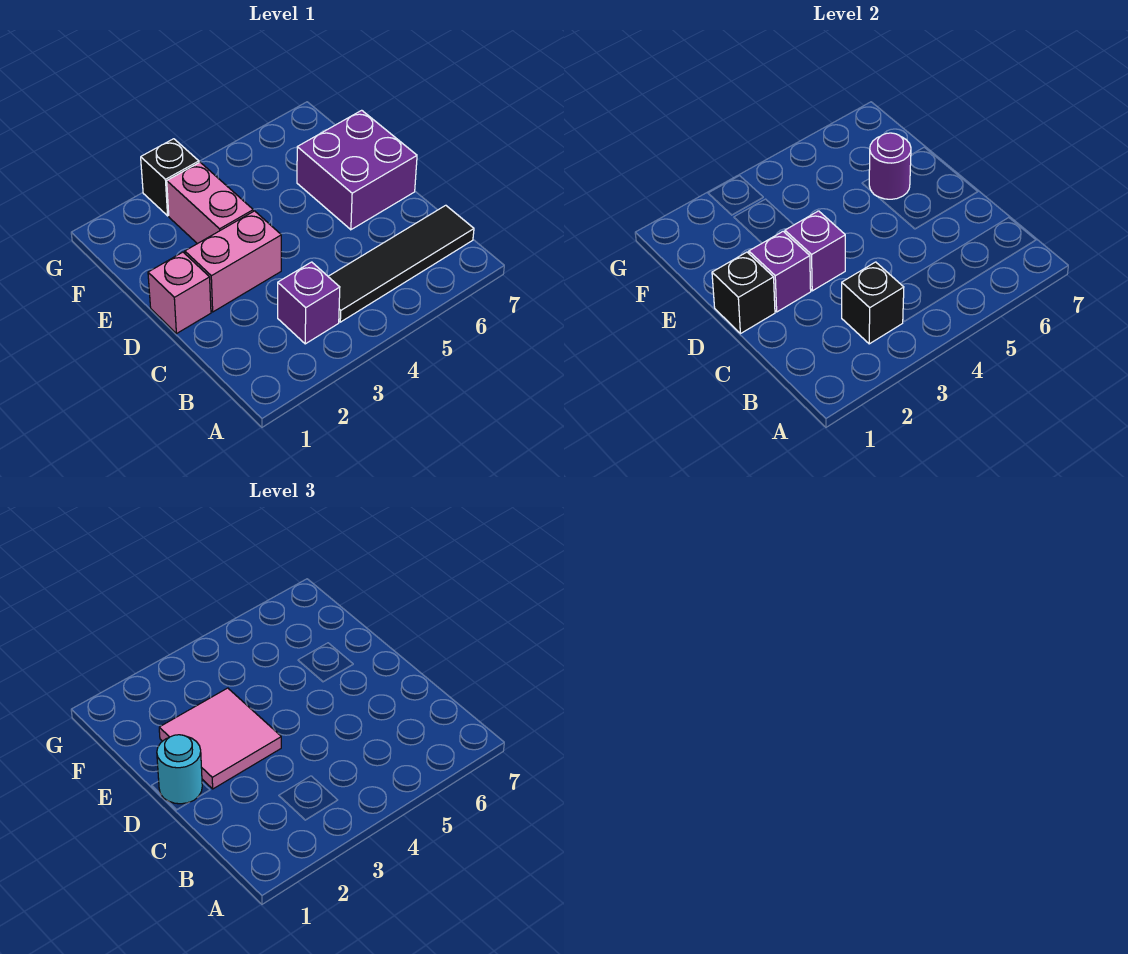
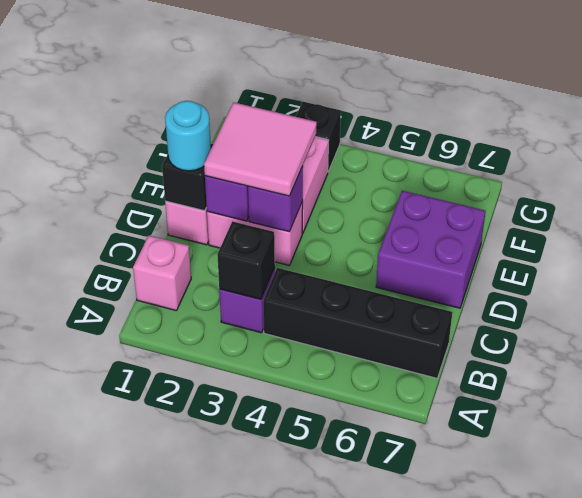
none -> pink brick B1 level 1
black tile B4:B7 level 1 -> black brick B4:B7 level 1
purple round brick E6 level 2 -> none

